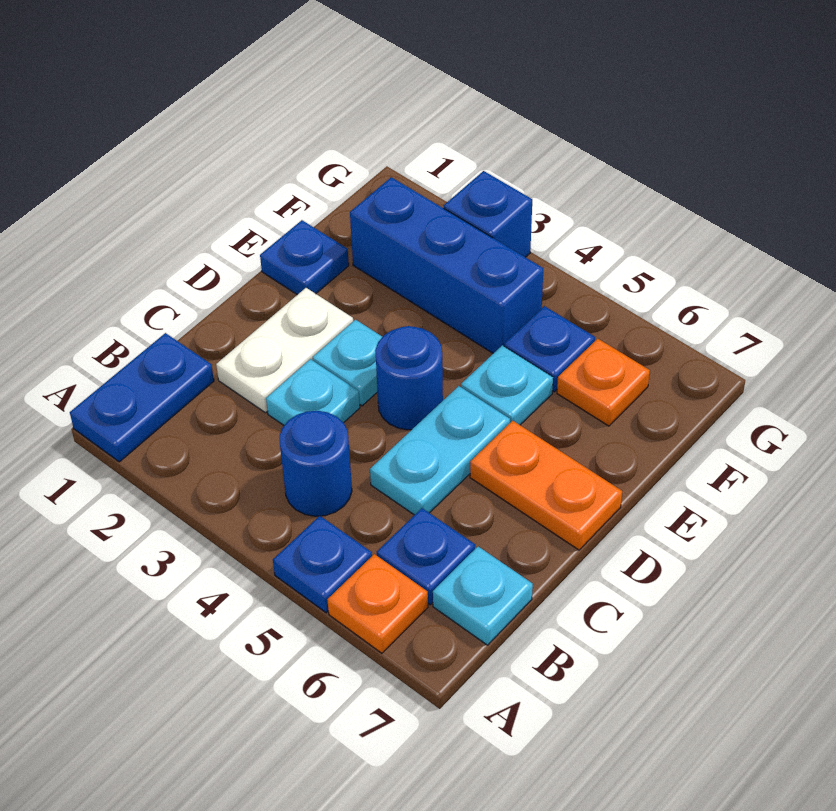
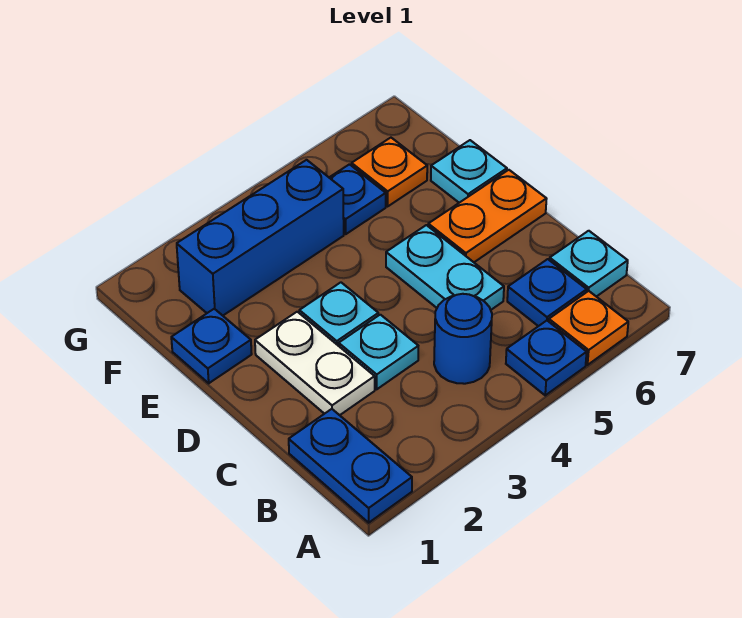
blue round brick D4 level 1 -> none
cyan plate E5 level 1 -> cyan plate E7 level 1
blue brick G3 level 1 -> none

